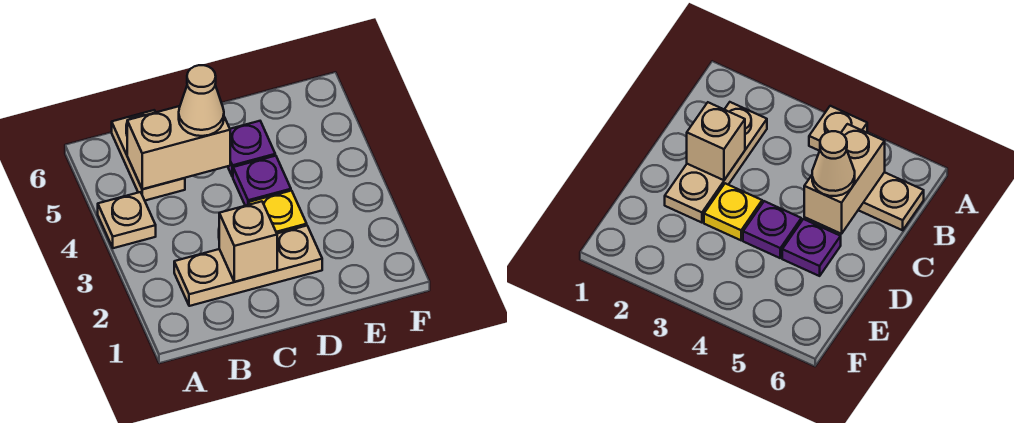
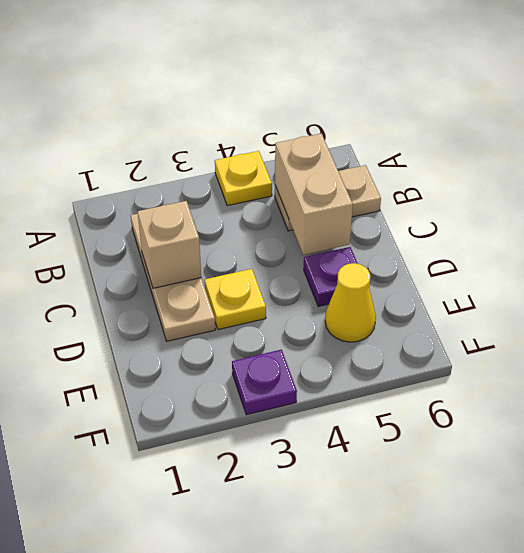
tan plate A4 level 1 -> yellow plate A4 level 1
tan cone C5 level 3 -> none
purple plate D4 level 1 -> purple plate F3 level 1
none -> yellow cone E5 level 1

